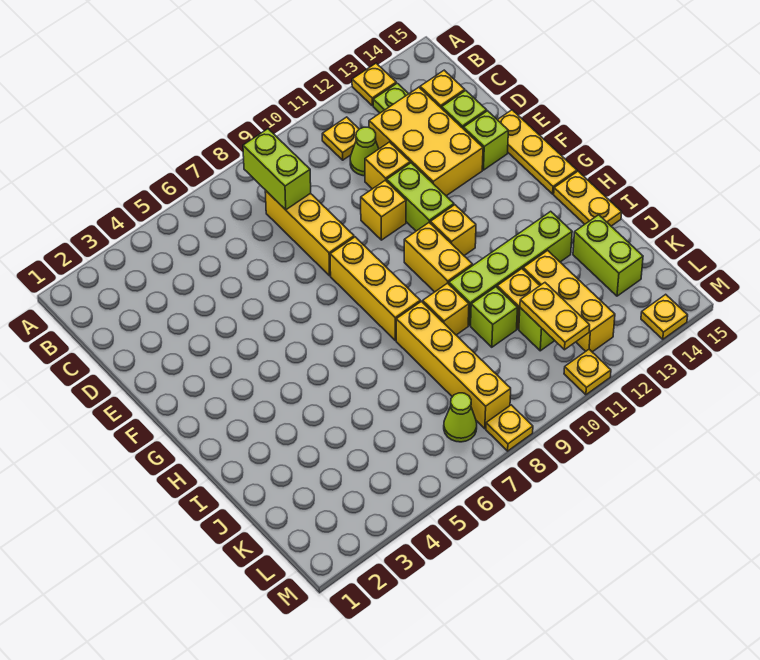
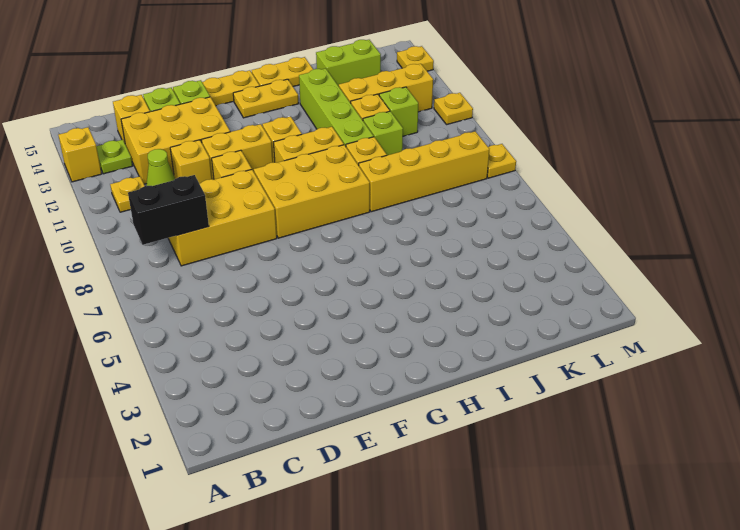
yellow plate A13 level 1 -> yellow brick A13 level 1
lime brick B8:C8 level 2 -> black brick B8:C8 level 2
yellow brick C8:E8 level 1 -> yellow brick C8:E9 level 1
lime brick E11:F11 level 1 -> yellow brick E11:F11 level 1
yellow brick F8:H8 level 1 -> yellow brick F8:H9 level 1
yellow plate K11:L11 level 2 -> yellow plate G14:H14 level 1
lime cone L7 level 1 -> none

